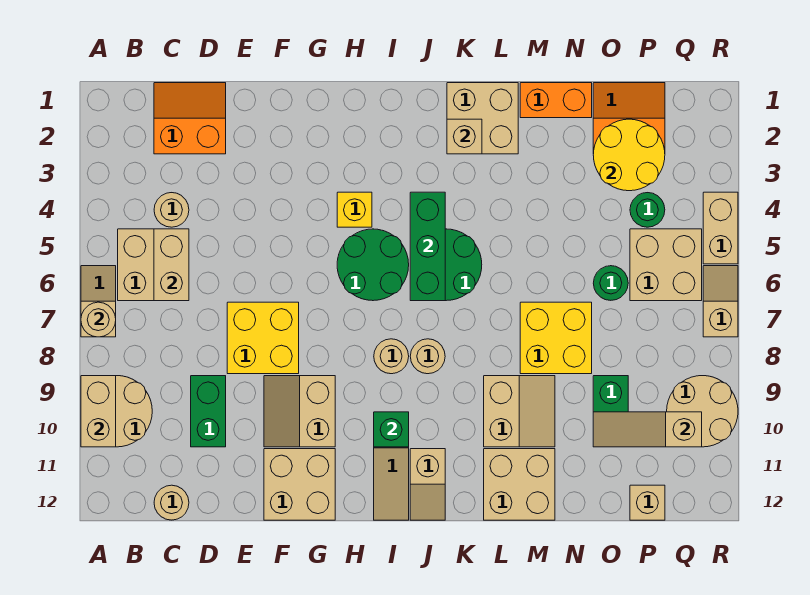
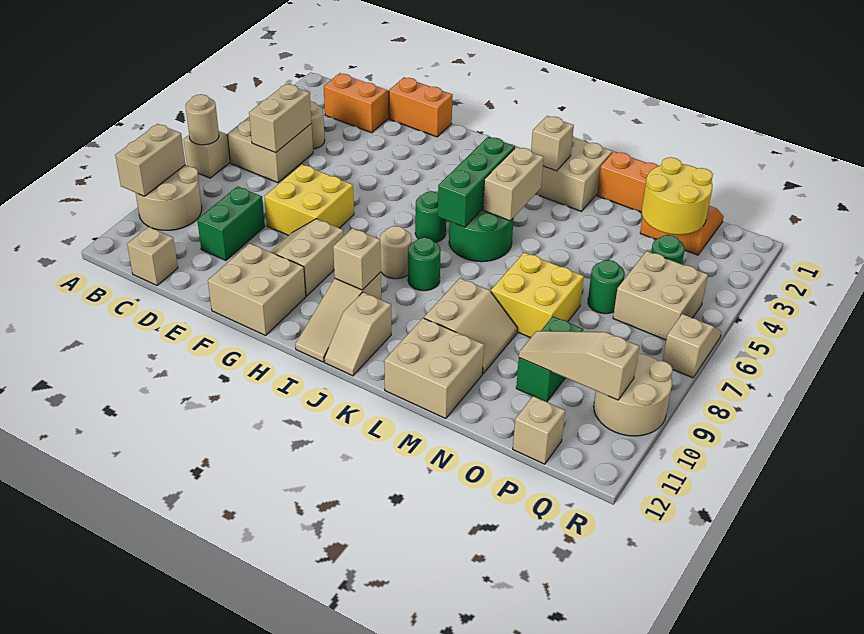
tan round brick C12 level 1 -> tan brick C12 level 1
none -> orange brick E1:F1 level 1
yellow brick H4 level 1 -> none
green round brick H5:I6 level 1 -> green round brick I6 level 1
green brick I10 level 2 -> tan brick I10 level 2
tan round brick J8 level 1 -> green round brick J8 level 1
tan brick R4:R5 level 1 -> tan brick K4:K5 level 2

